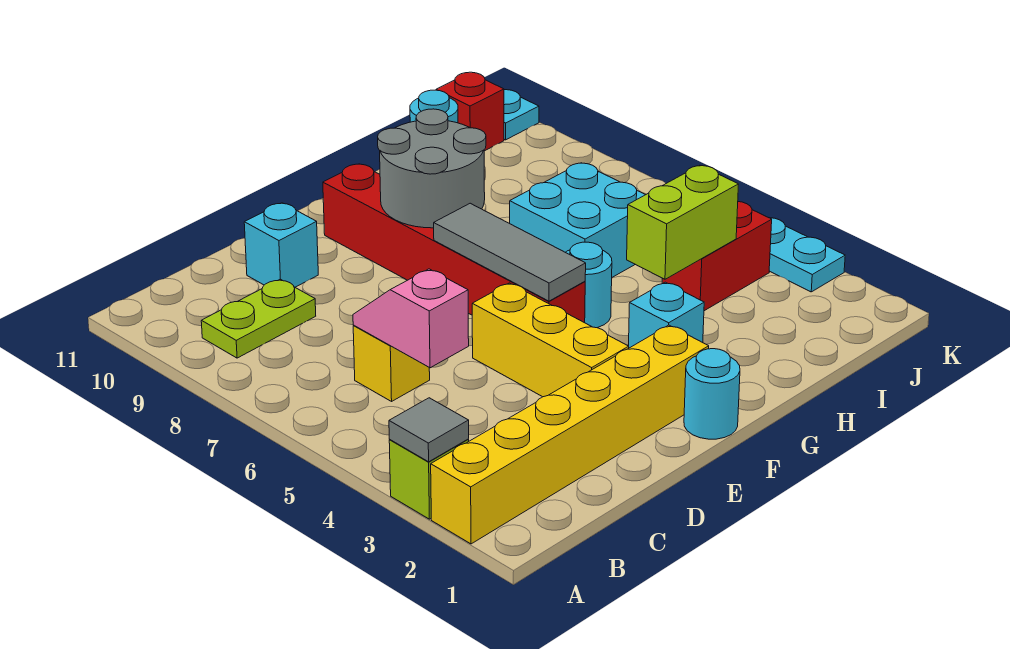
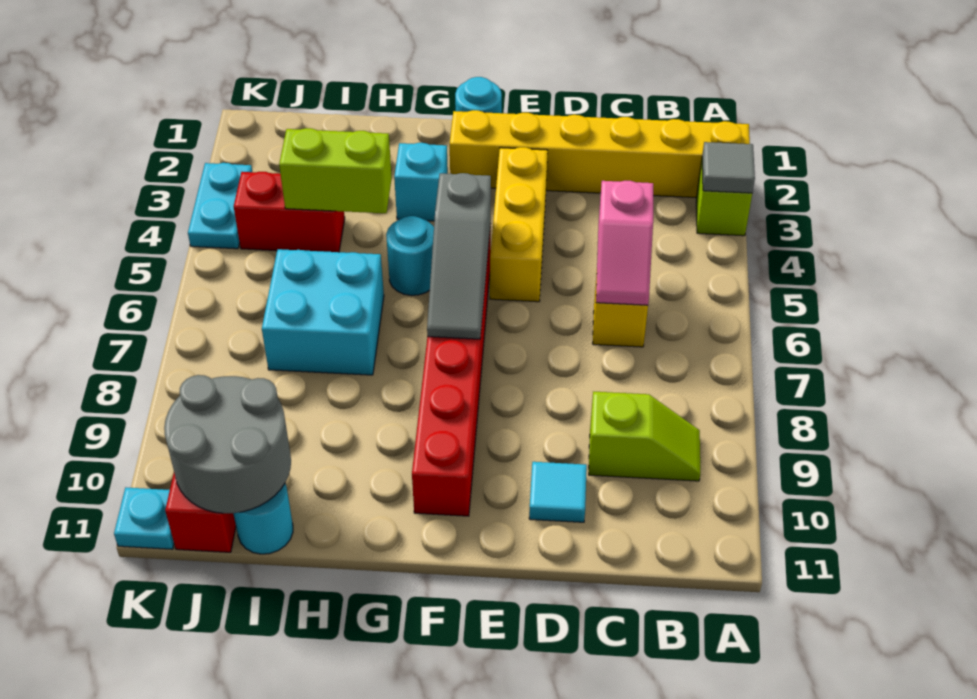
lime plate B9:C9 level 1 -> lime slope B9:C9 level 1 top C
cyan brick D10 level 1 -> cyan tile D10 level 1
grey tile F5:F7 level 2 -> grey slope F5:F7 level 2 top 5
grey round brick F8:G9 level 2 -> grey round brick I10:J11 level 2

